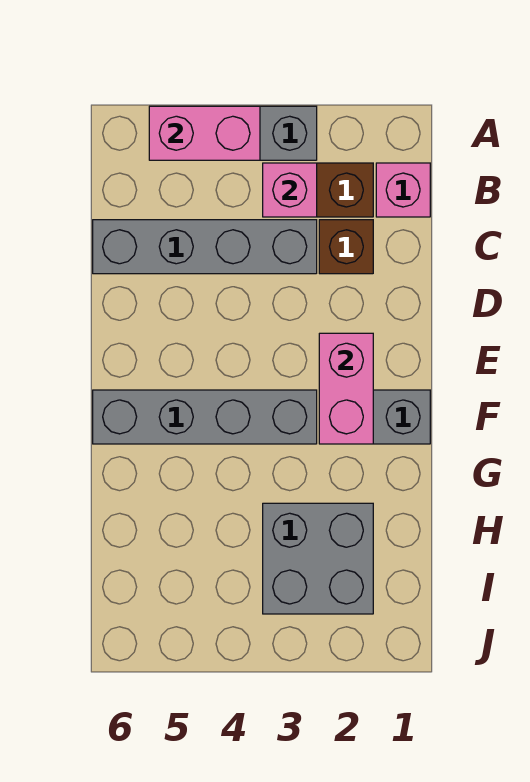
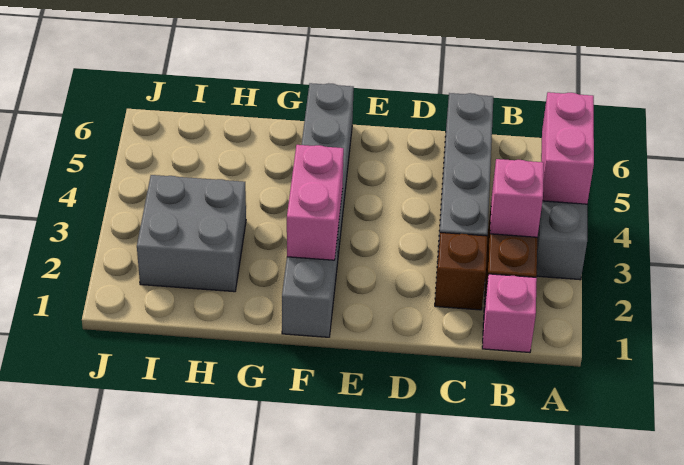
pink brick E2:F2 level 2 -> pink brick F2:F3 level 2

